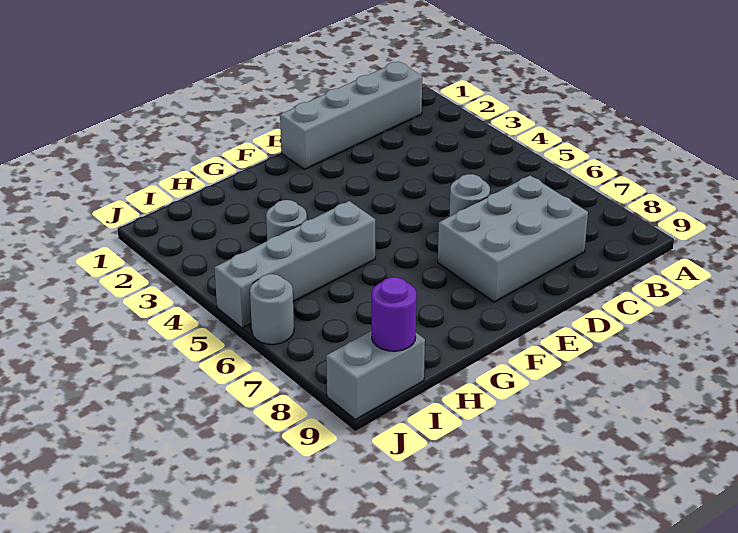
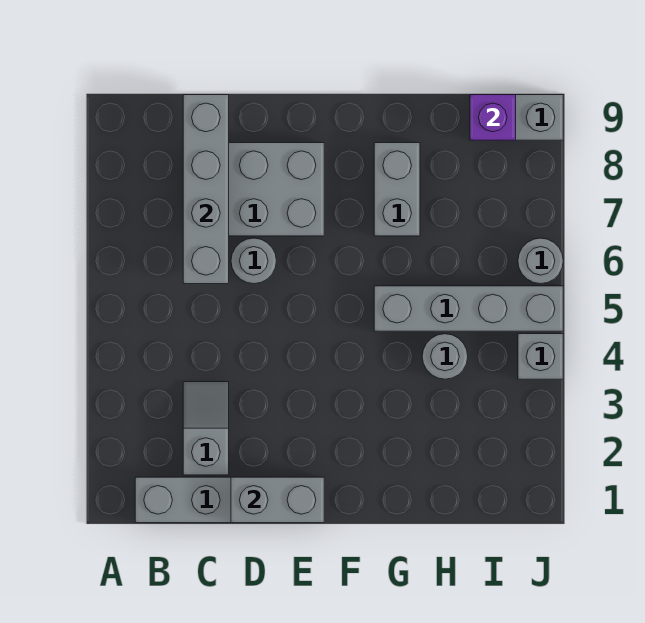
none -> grey slope C2:C3 level 1 top 2
none -> grey brick C6:C9 level 2
none -> grey brick D1:E1 level 2
none -> grey brick G7:G8 level 1
purple round brick I9 level 2 -> purple brick I9 level 2
none -> grey brick J4 level 1

